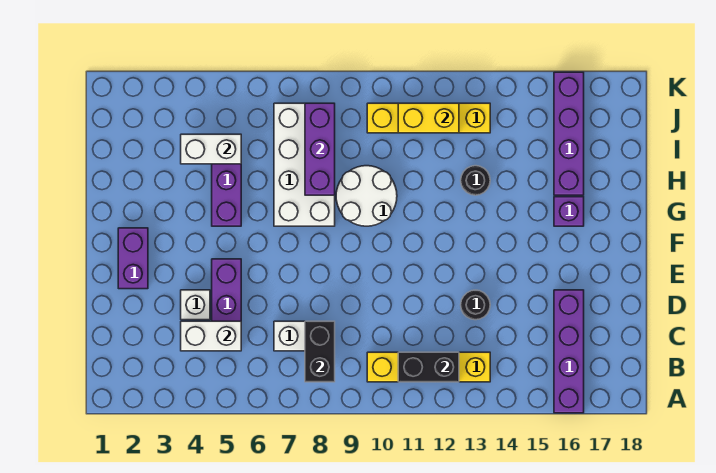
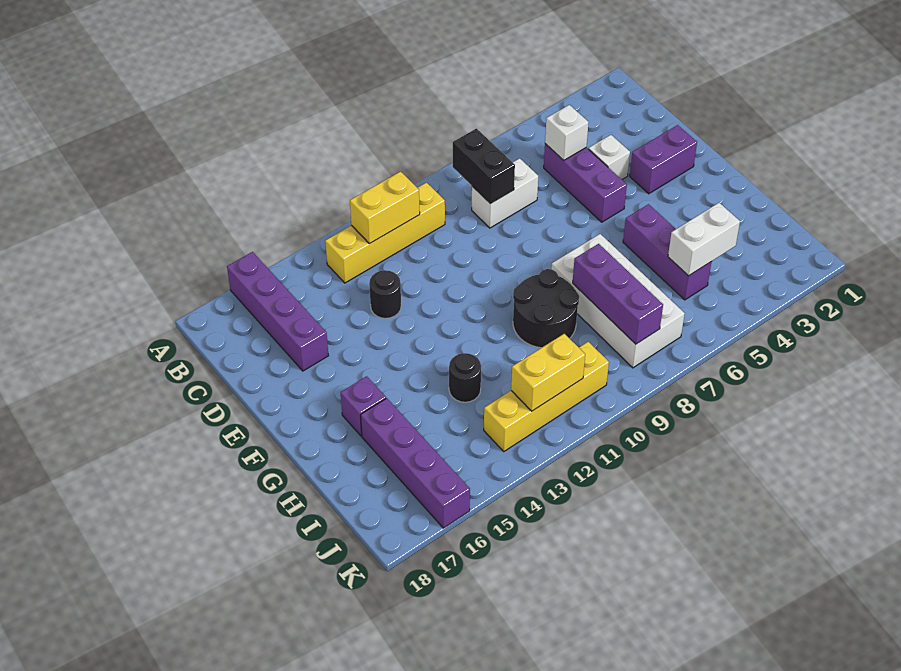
black brick B11:B12 level 2 -> yellow brick B11:B12 level 2
white brick C4:C5 level 2 -> white brick C5 level 2
purple brick E2:F2 level 1 -> purple brick E2:E3 level 1
white round brick G9:H10 level 1 -> black round brick G9:H10 level 1

